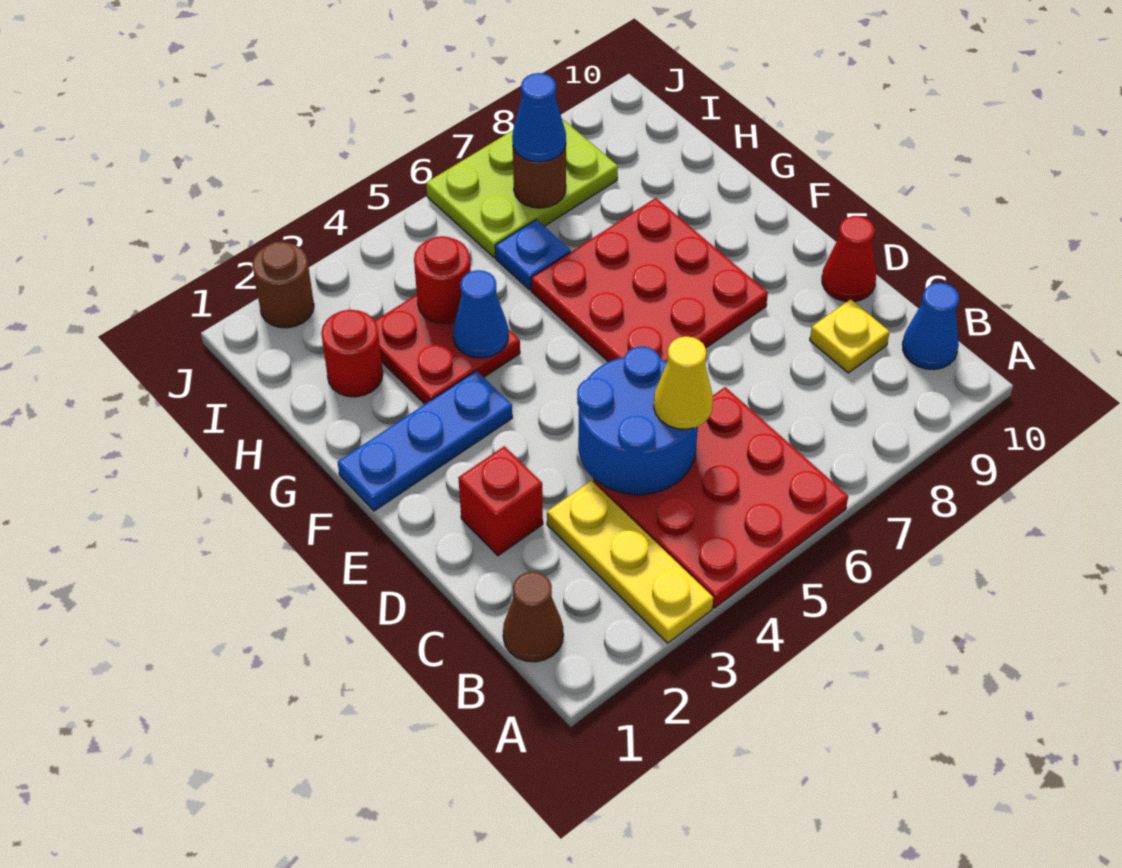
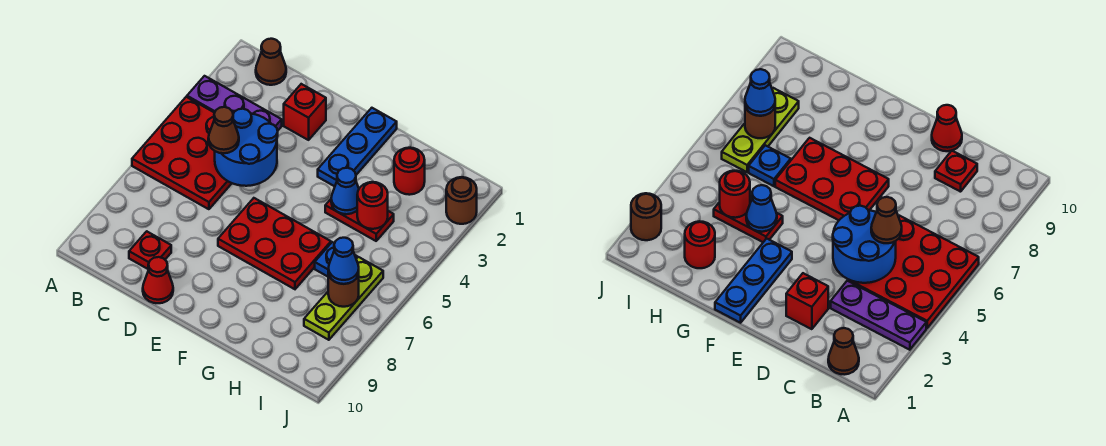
yellow plate A3:C3 level 1 -> purple plate A3:C3 level 1
blue cone B10 level 1 -> none
yellow cone C5 level 3 -> brown cone C5 level 3
yellow plate C9 level 1 -> red plate C9 level 1
red plate E6:G8 level 1 -> red plate E6:G7 level 1
red plate G3:H4 level 1 -> red plate G4:H4 level 1
lime plate I6:J8 level 1 -> lime plate I6:I8 level 1

